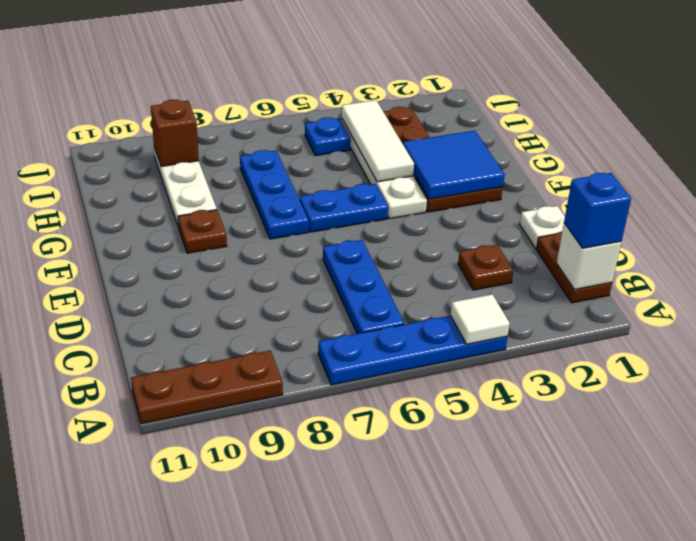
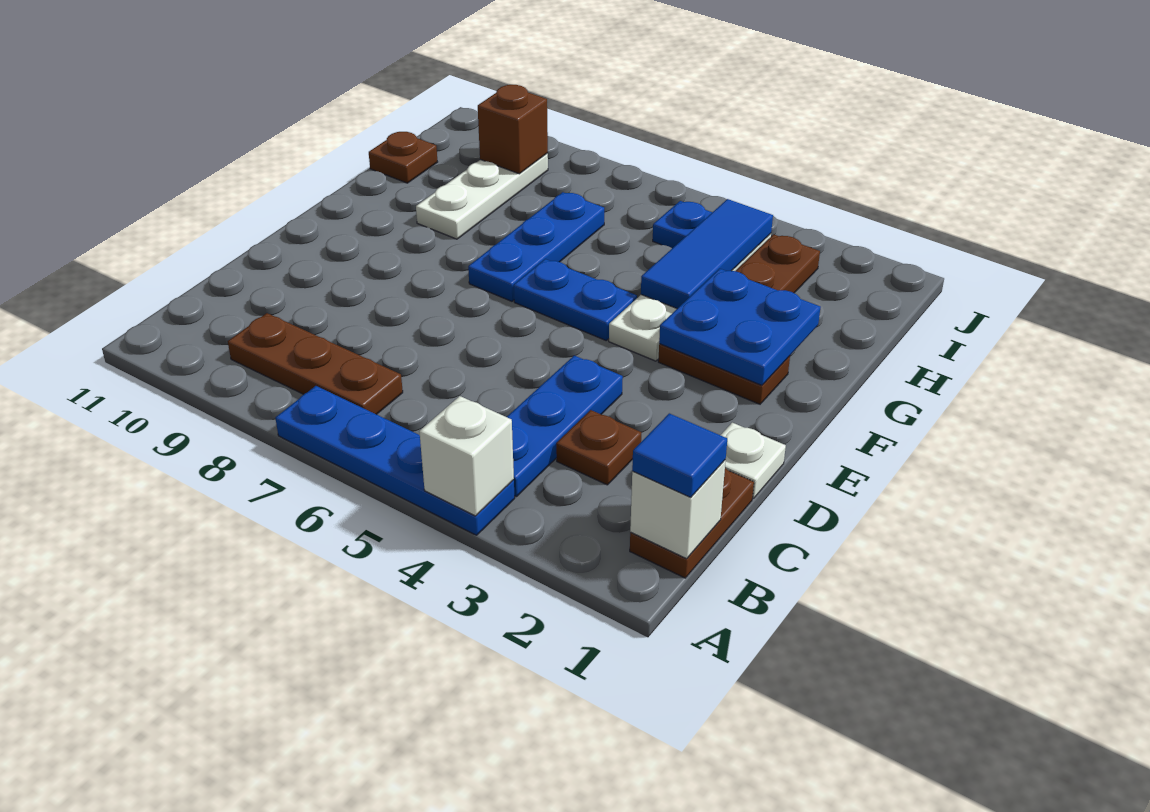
white tile A4 level 2 -> white brick A4 level 2
brown plate A9:A11 level 1 -> brown plate B7:B9 level 1
blue brick B1 level 3 -> blue tile B1 level 3
blue plate B6:D6 level 1 -> blue plate B4:D4 level 1
blue tile F2:G3 level 2 -> blue plate F2:G3 level 2
brown plate F9 level 1 -> brown plate H11 level 1
white tile G4:I4 level 2 -> blue tile G4:I4 level 2

